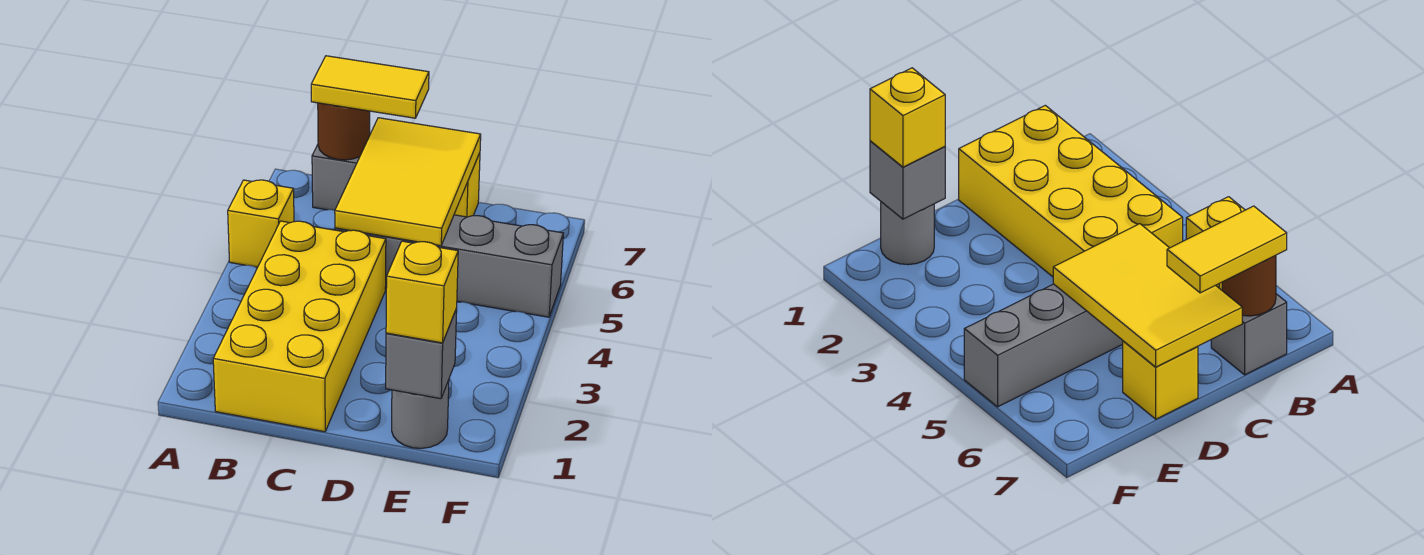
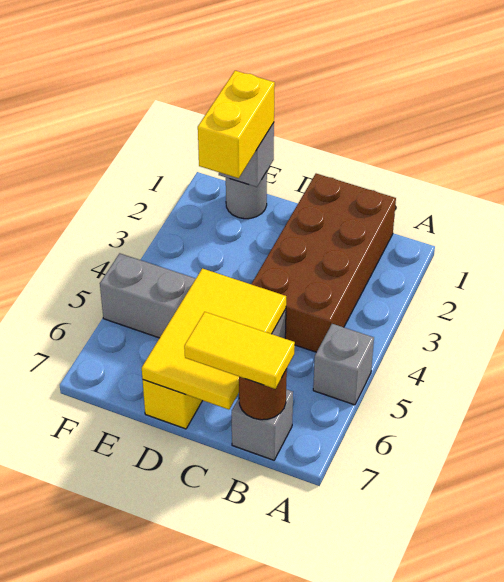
yellow brick A5 level 1 -> grey brick A5 level 1
yellow brick B1:C4 level 1 -> brown brick B1:C4 level 1
yellow brick E1 level 3 -> yellow brick E1:E2 level 3

